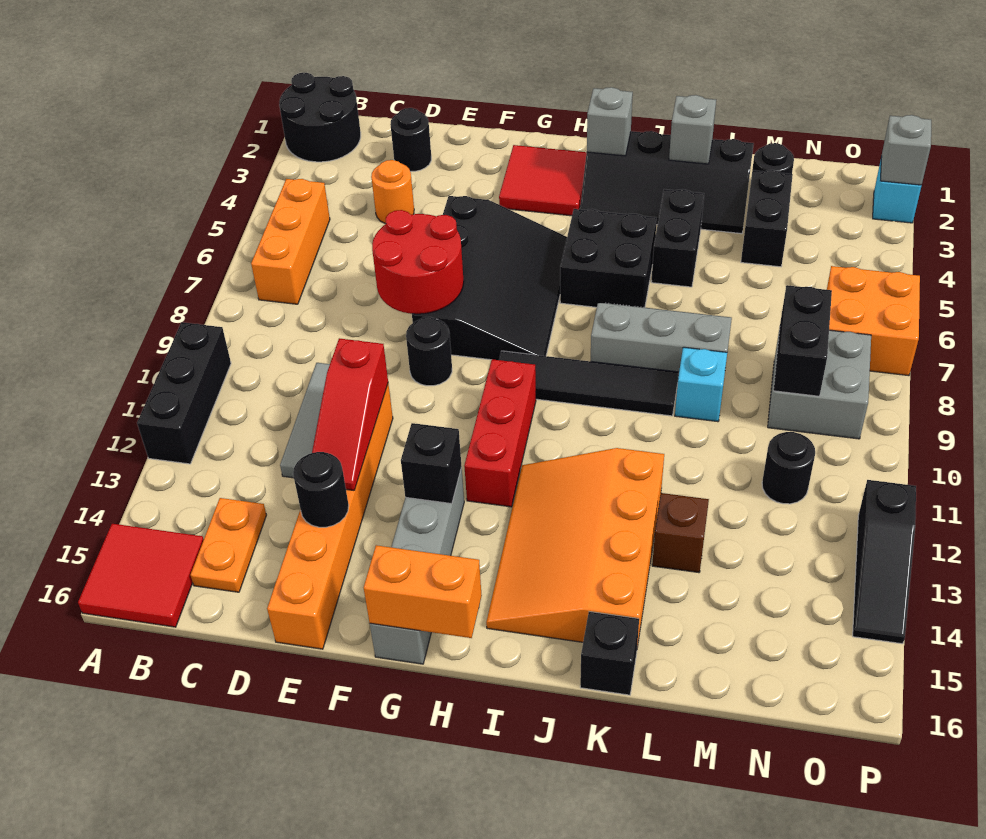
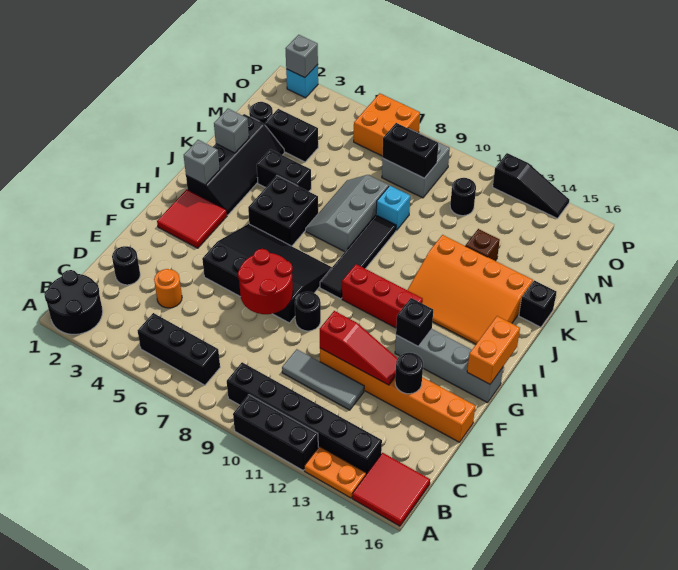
orange brick B5:B7 level 1 -> black brick B5:B7 level 1
none -> black brick B9:B14 level 1
orange plate C14:C15 level 1 -> orange plate A13:A14 level 1

